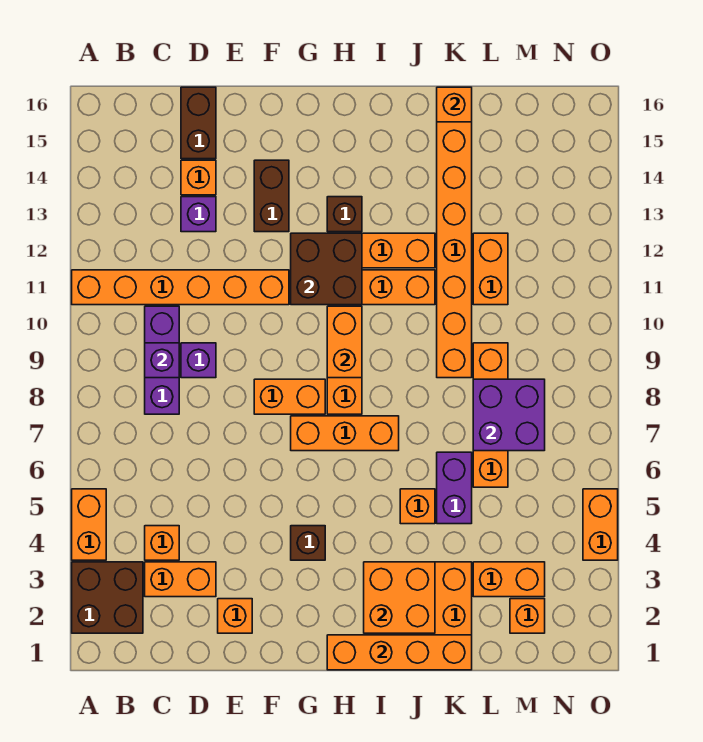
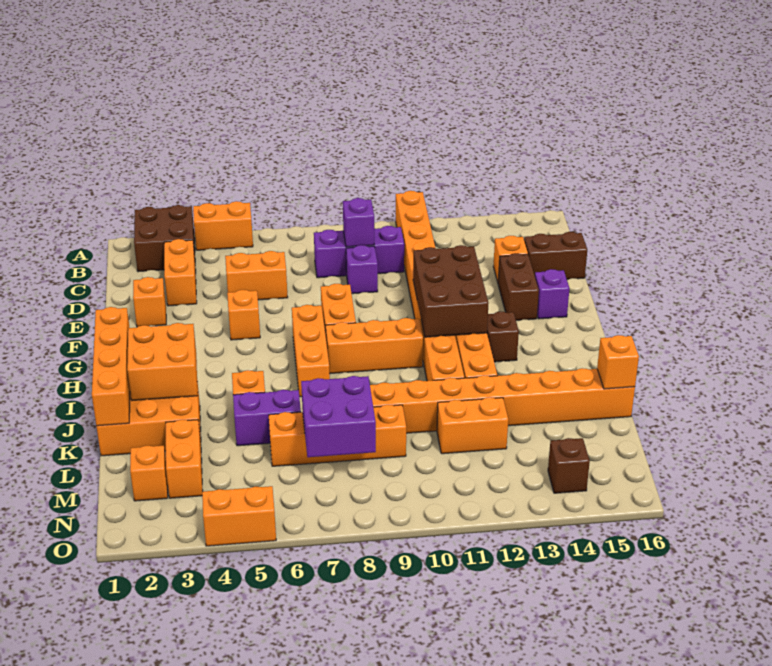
orange brick C4 level 1 -> orange brick F5 level 1
purple brick D13 level 1 -> purple brick F15 level 1
brown brick F13:F14 level 1 -> brown brick E14:F14 level 1
brown brick G4 level 1 -> brown brick N14 level 1
brown brick G11:H12 level 2 -> brown brick F11:H12 level 2
orange brick H9:H10 level 2 -> orange brick D5:D6 level 1

